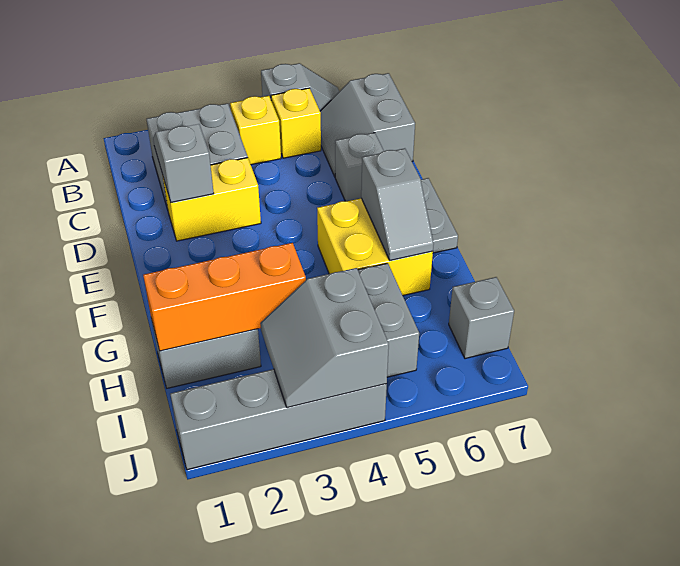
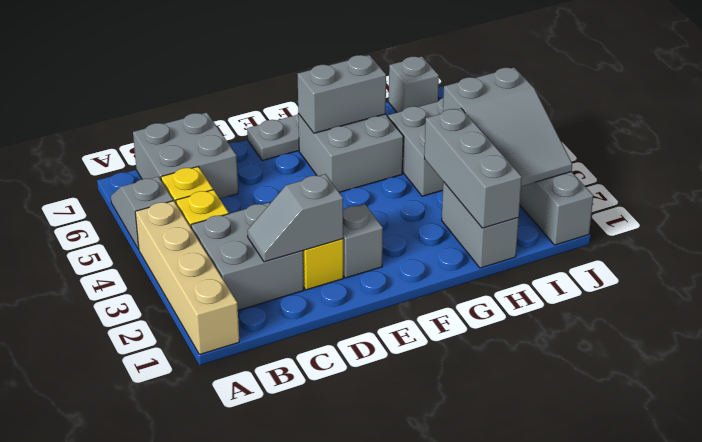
none -> tan brick A1:A4 level 1
grey slope B6:C7 level 1 top 7 -> grey brick B6:C7 level 1
grey brick D6 level 1 -> grey brick E2 level 1
yellow brick F5:G6 level 1 -> grey brick F5:G6 level 1
grey slope F6:G6 level 2 top F -> grey brick F6:G6 level 2
orange brick H1:H3 level 2 -> grey brick H1:H3 level 2
grey slope I3:J4 level 2 top 4 -> grey slope I2:J4 level 2 top 4

